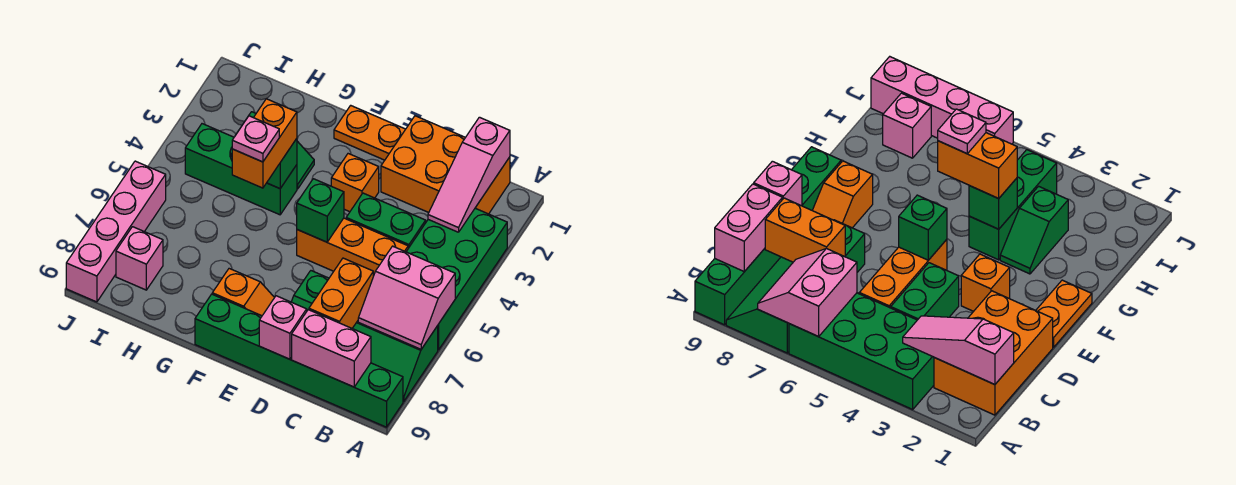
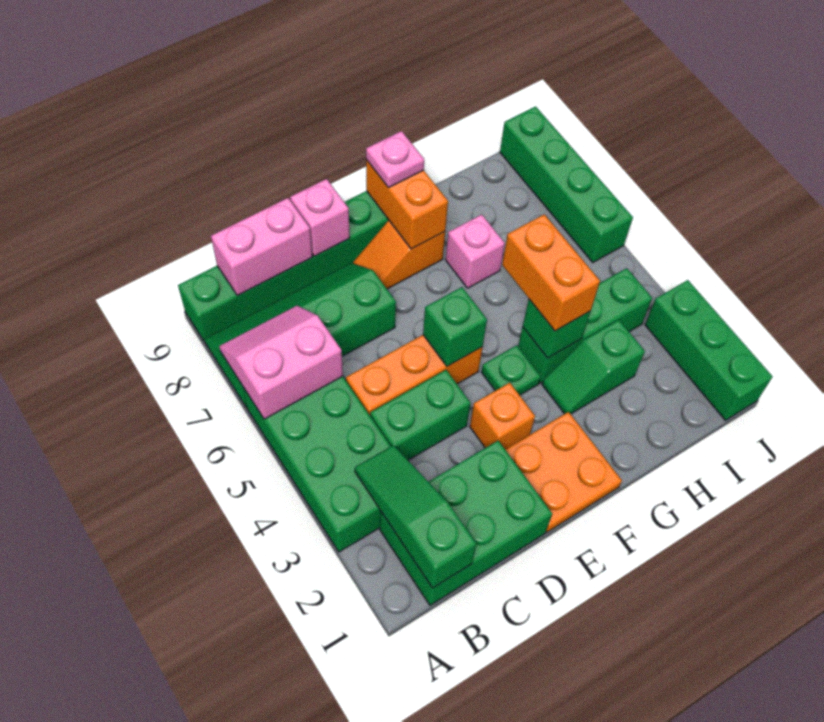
orange brick B1:D2 level 1 -> green brick B1:D2 level 1
pink slope B1:B3 level 2 top 1 -> green slope B1:B3 level 2 top 1
orange brick C7:C8 level 2 -> orange brick F8:F9 level 2
orange plate E1:F1 level 1 -> orange plate E1:F2 level 1
none -> green plate F4 level 1
pink plate G5 level 4 -> pink plate F9 level 3
pink brick I8 level 1 -> pink brick G7 level 1
none -> green brick J1:J3 level 1
pink brick J6:J9 level 1 -> green brick J6:J9 level 1

